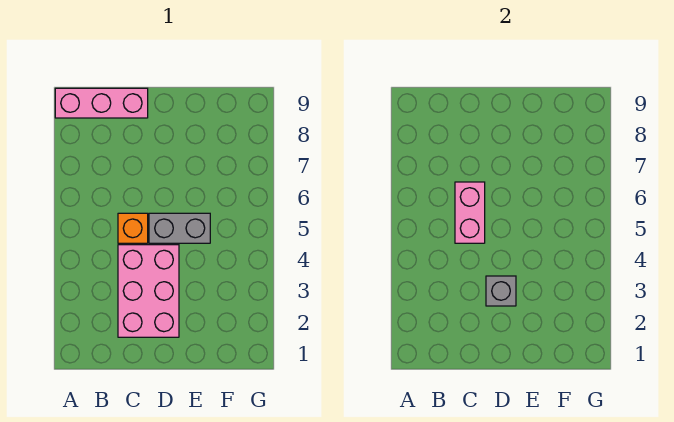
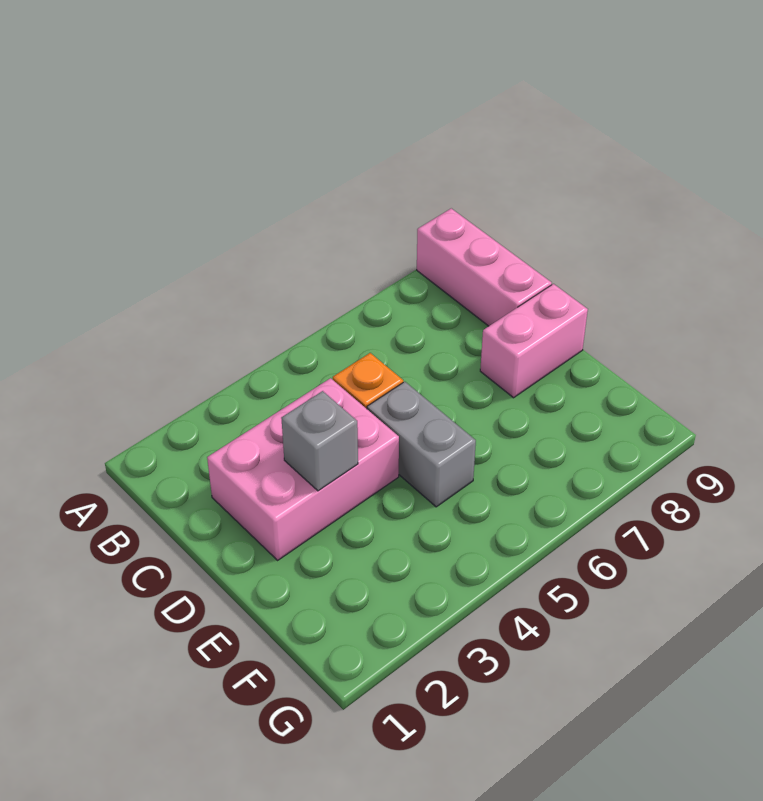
pink brick C5:C6 level 2 -> pink brick D8:D9 level 1

